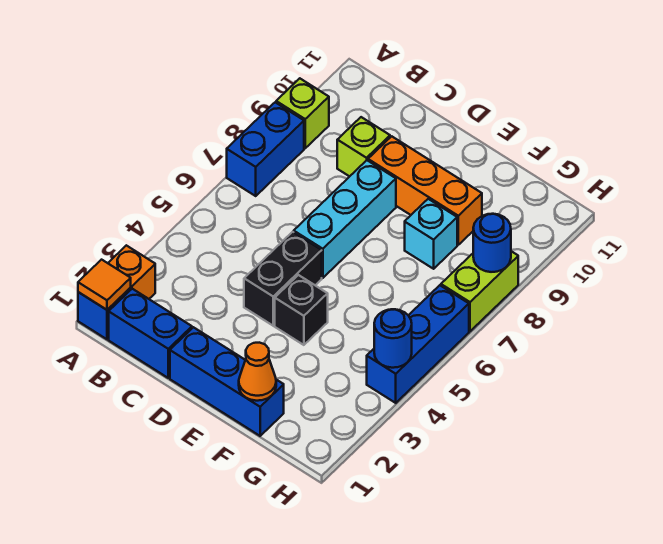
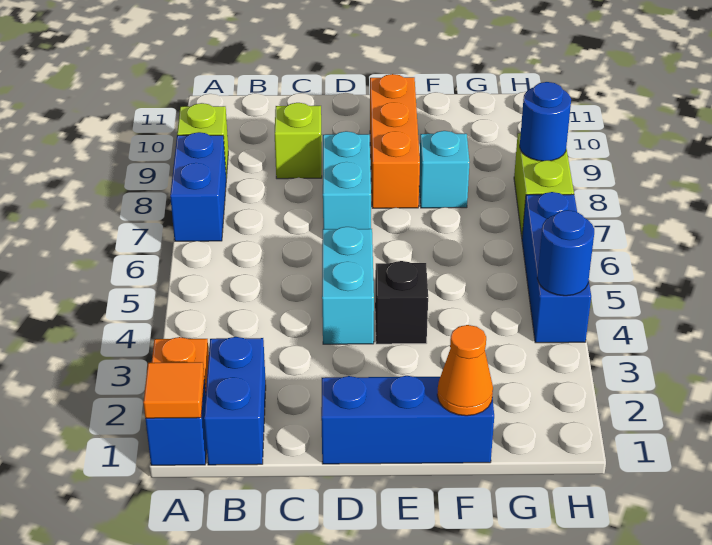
blue brick B1:C1 level 1 -> blue brick B1:B2 level 1
black brick D4:D5 level 1 -> cyan brick D4:D5 level 1
cyan brick D6:D8 level 1 -> cyan brick D7:D8 level 1
orange brick D9:F9 level 1 -> orange brick E8:E10 level 1

